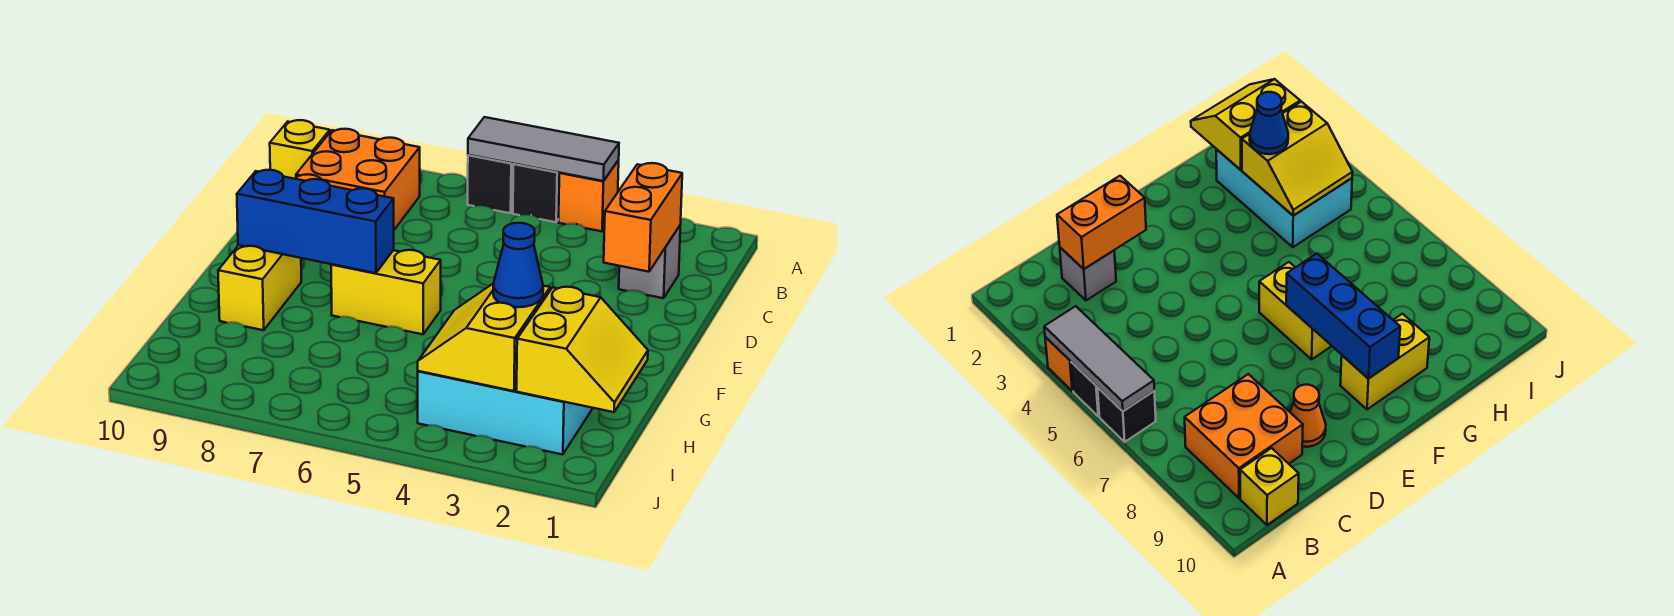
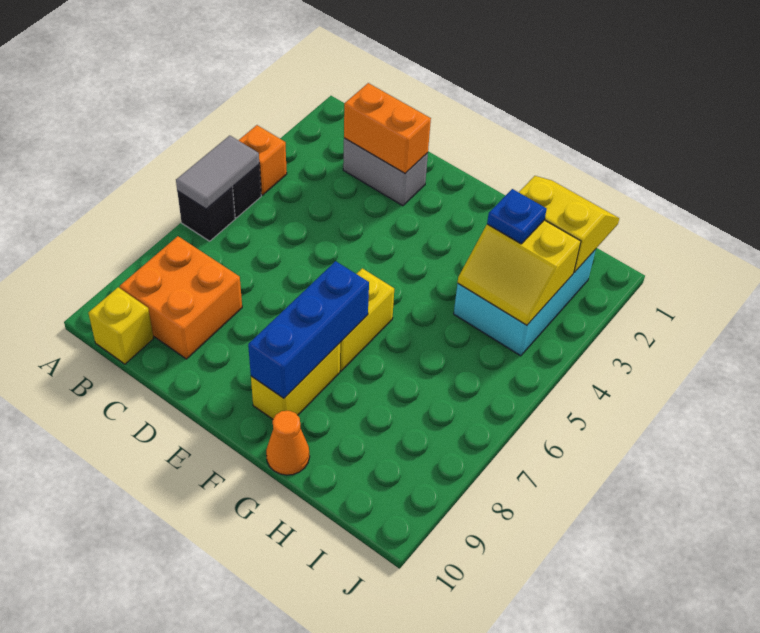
grey tile A4:A6 level 2 -> grey tile A5:A6 level 2
grey brick C2 level 1 -> grey brick C2:D2 level 1
orange cone D9 level 1 -> orange cone G10 level 1
yellow brick F9:G9 level 1 -> yellow brick F8:F9 level 1
blue cone H3 level 3 -> blue plate H3 level 3

